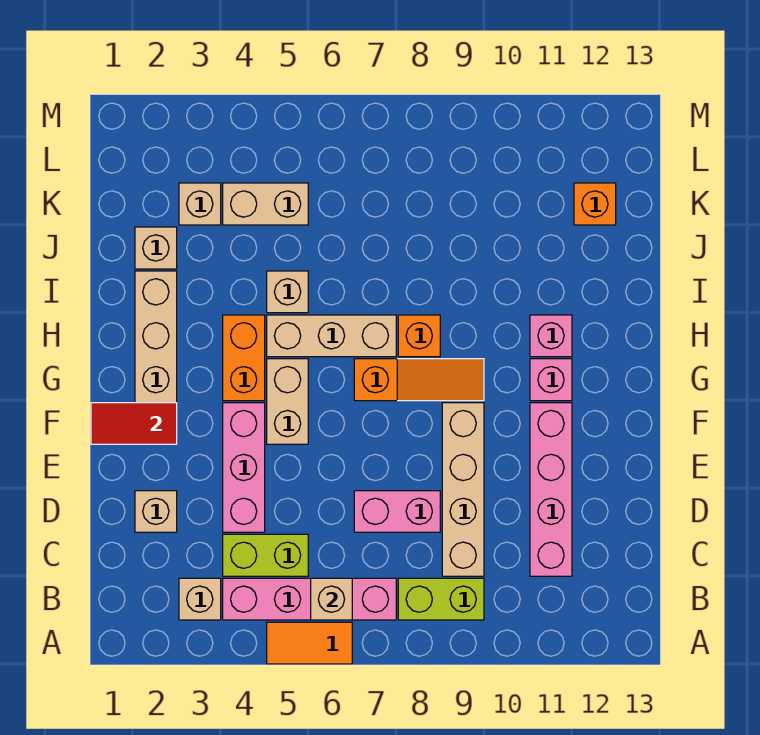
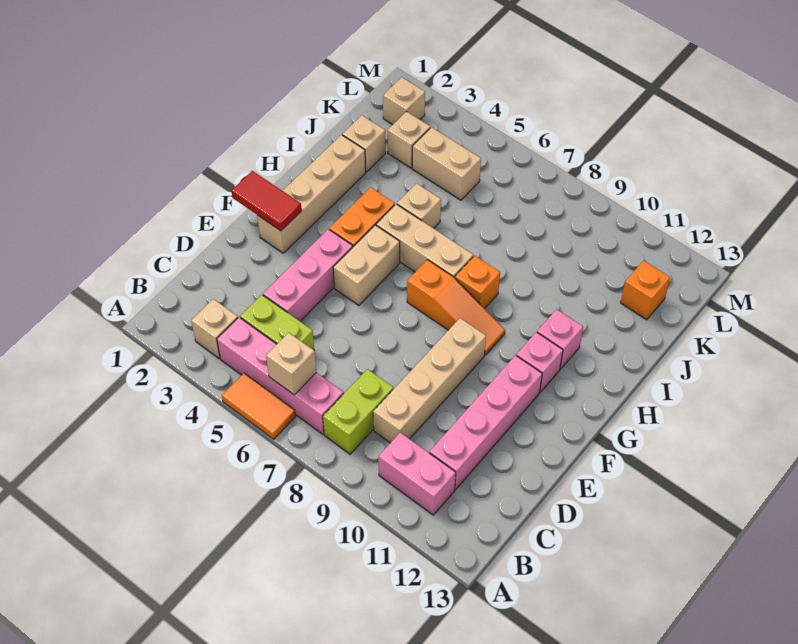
lime brick B8:B9 level 1 -> lime brick B8:C8 level 1
tan brick D2 level 1 -> tan brick L2 level 1
pink brick D7:D8 level 1 -> pink brick B10:B11 level 1

